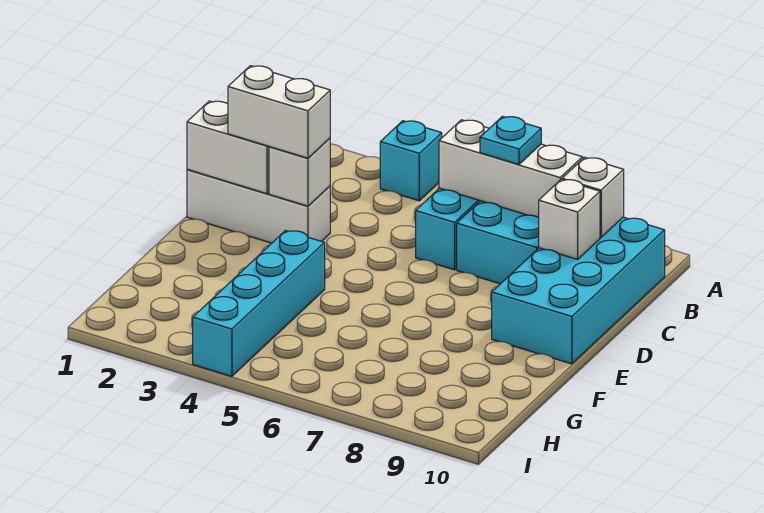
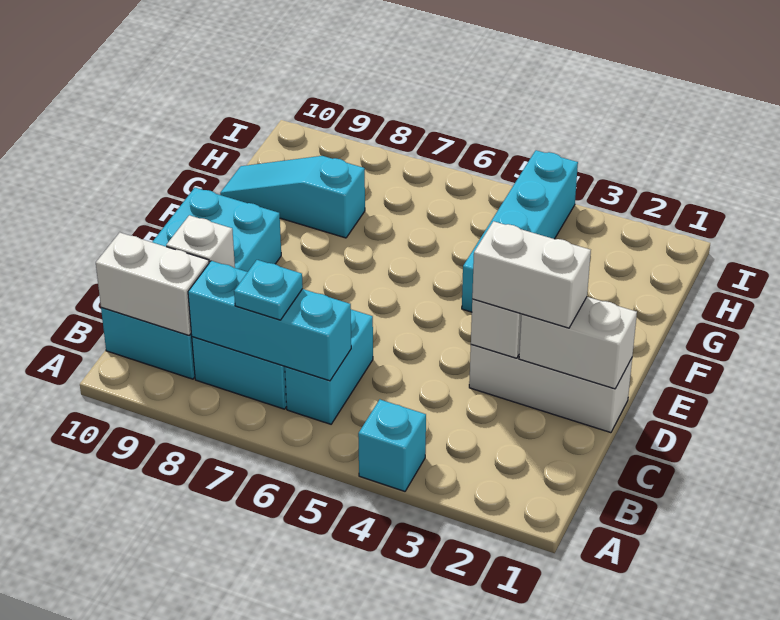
white brick B6:B8 level 2 -> cyan brick B6:B8 level 2
white brick B9 level 2 -> white brick B9:B10 level 2
none -> cyan slope G8:G10 level 1 top 8

